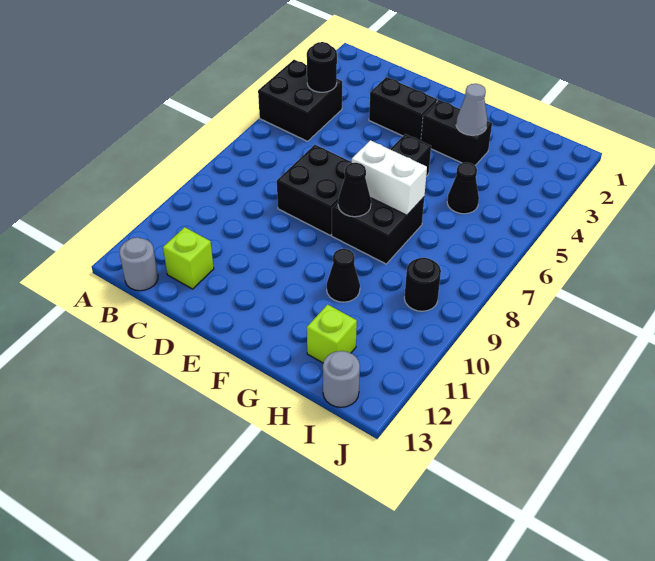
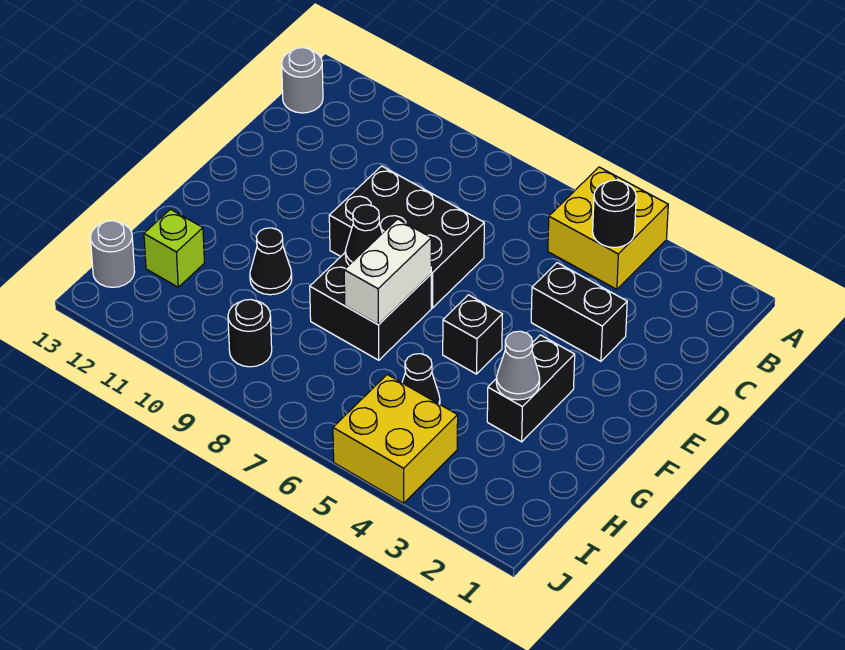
black brick A4:B5 level 1 -> yellow brick A4:B5 level 1
lime brick C12 level 1 -> none
black brick D3:E3 level 1 -> black brick D3:D4 level 1
black brick D7:E8 level 1 -> black brick D7:E9 level 1
none -> yellow brick I4:J5 level 1

